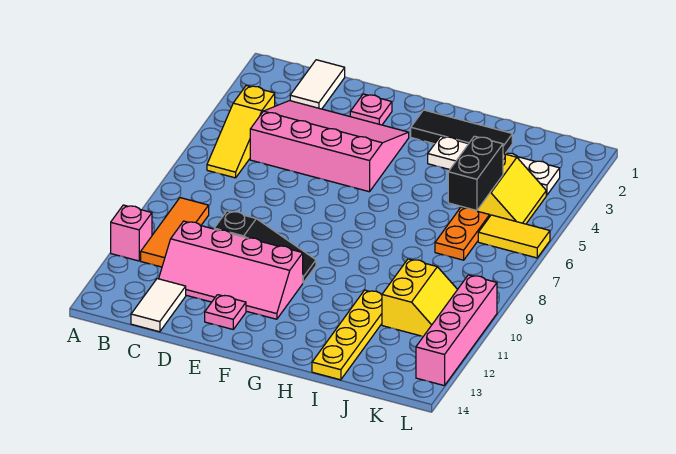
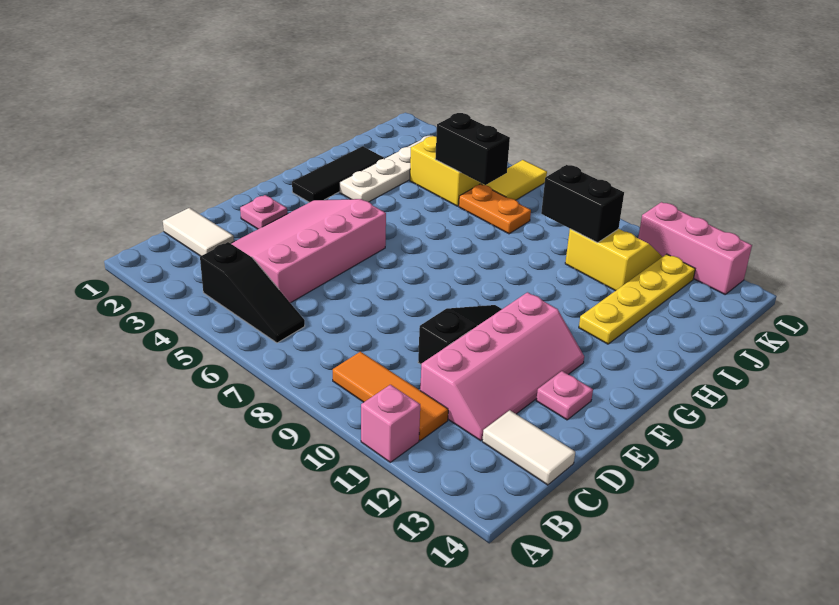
yellow slope B4:B6 level 1 top 4 -> black slope B4:B6 level 1 top 4
yellow plate I11:I14 level 1 -> yellow plate H12:K12 level 1
none -> black brick J9:J10 level 2
pink brick L10:L13 level 1 -> pink brick L11:L13 level 1

